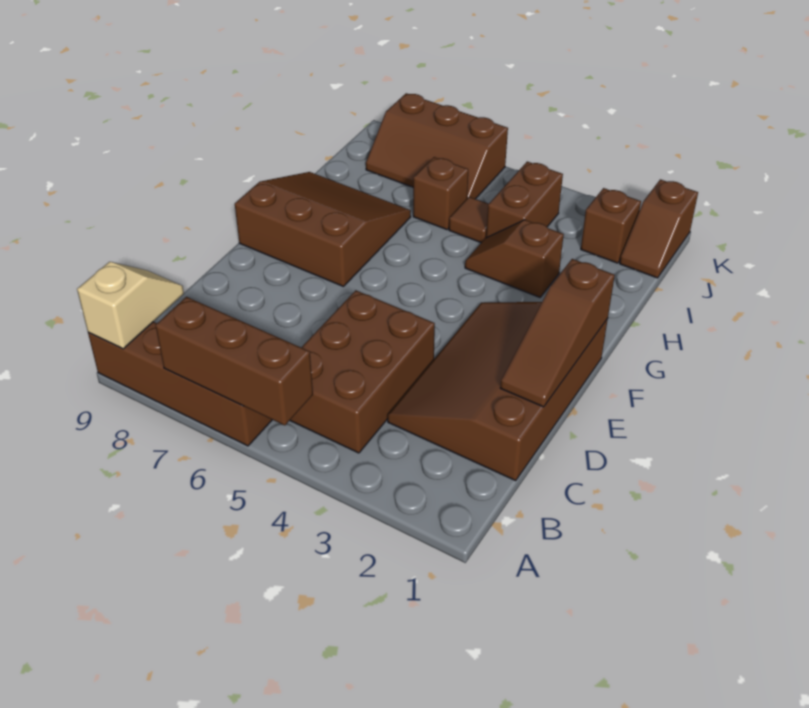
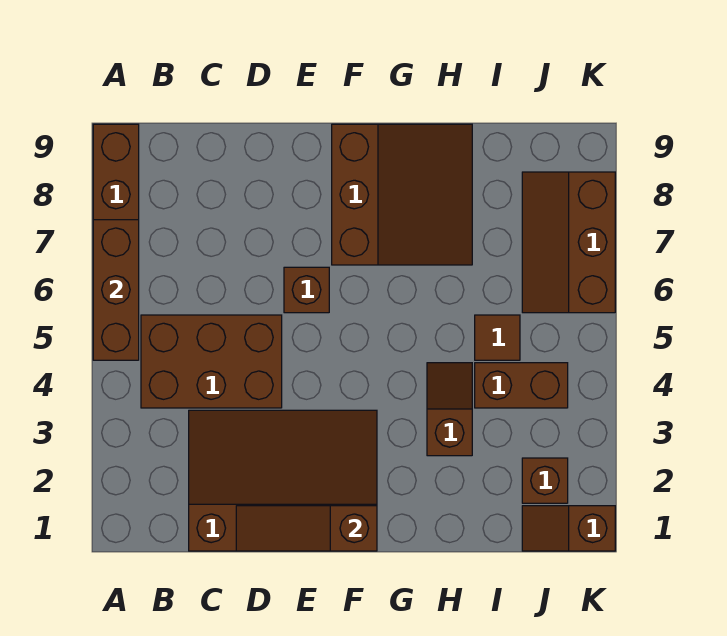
tan slope A9:B9 level 2 top A -> none
brown brick I6 level 1 -> brown brick E6 level 1

